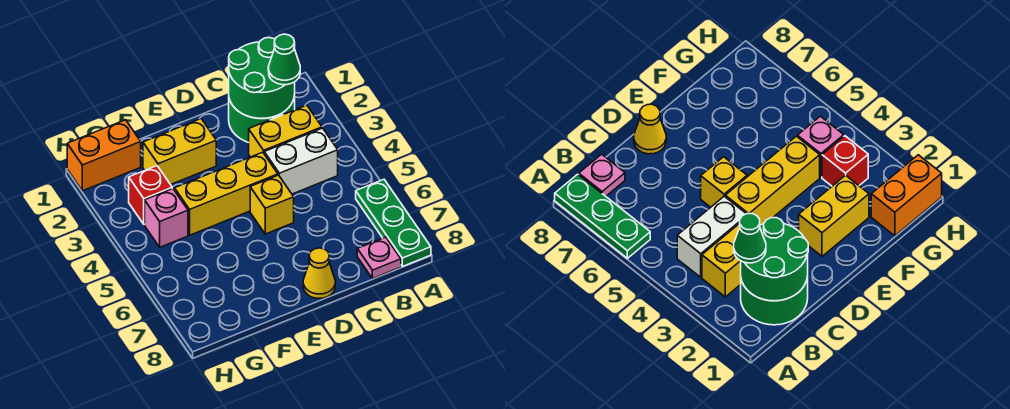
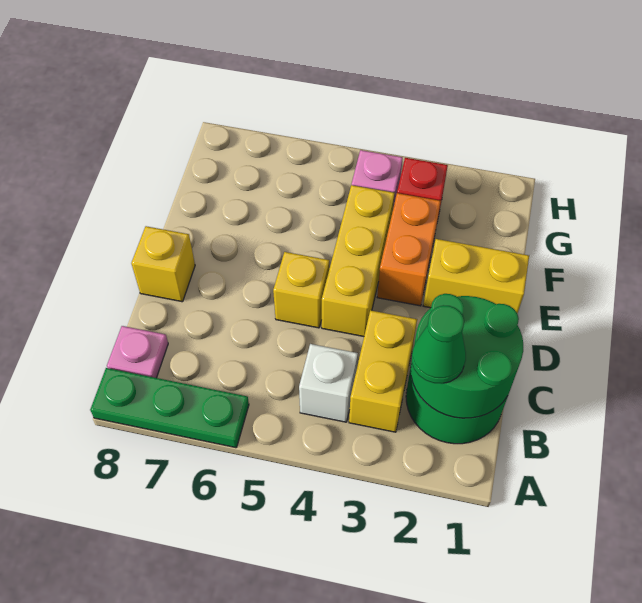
white brick B4:C4 level 1 -> white brick B4 level 1
yellow cone D8 level 1 -> yellow brick D8 level 1
yellow brick E2:F2 level 1 -> yellow brick E1:E2 level 1
orange brick G1:H1 level 1 -> orange brick E3:F3 level 1

